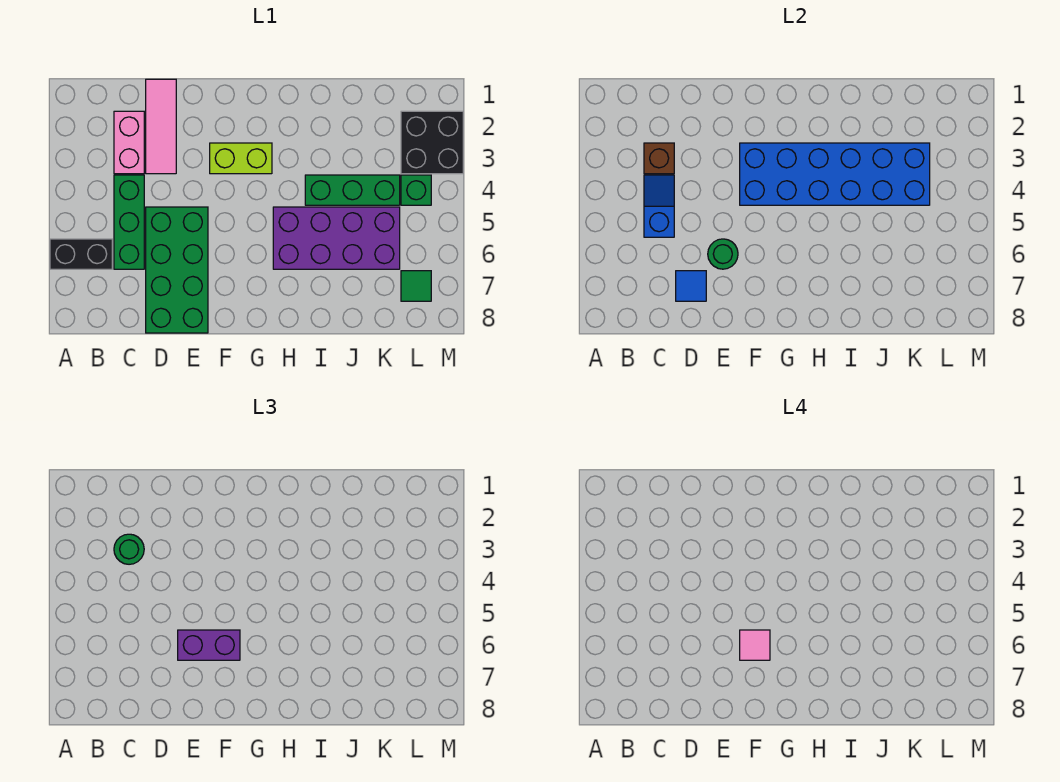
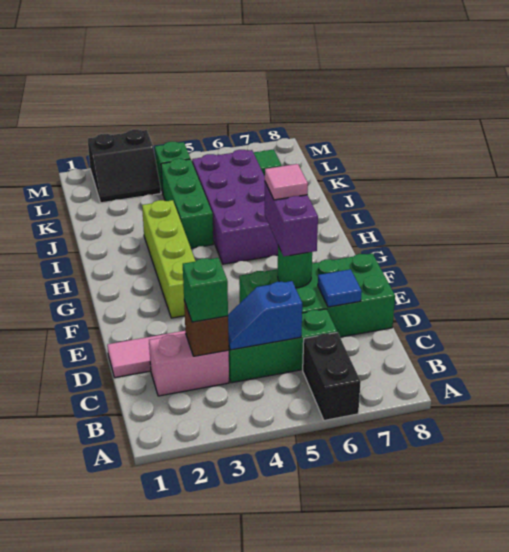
green round brick C3 level 3 -> green brick C3 level 3
lime brick F3:G3 level 1 -> lime brick F3:I3 level 1
blue brick F3:K4 level 2 -> none
black brick L2:M3 level 1 -> black slope L2:M3 level 1 top M

